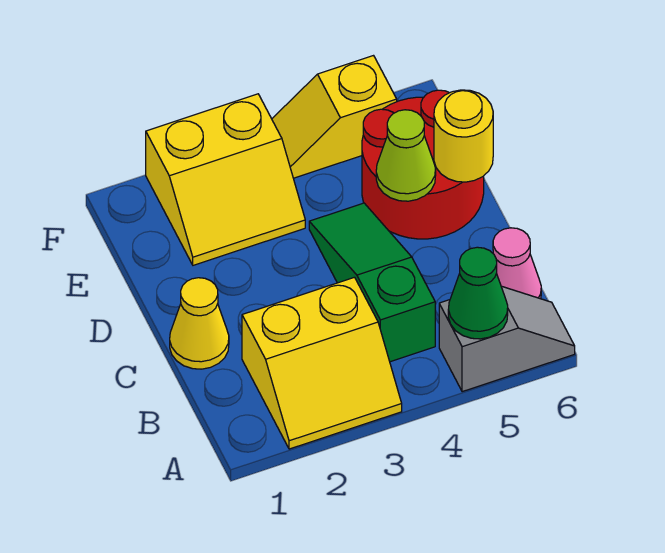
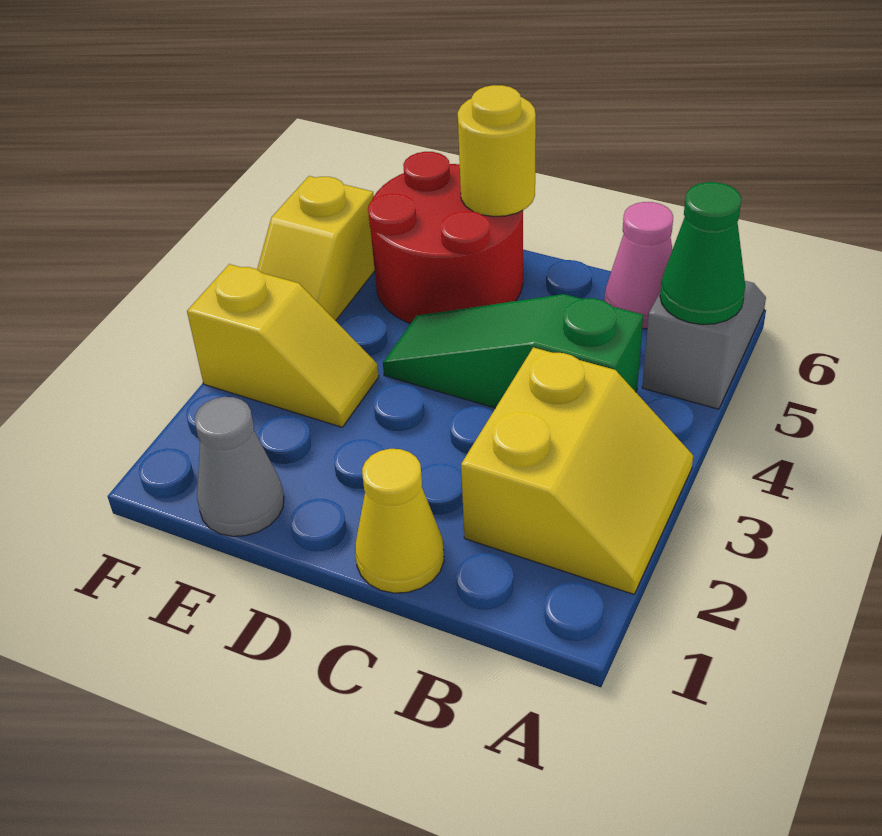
lime cone D5 level 2 -> none
none -> grey cone E1 level 1
yellow slope E2:F3 level 1 top F -> yellow slope E3:F3 level 1 top F

